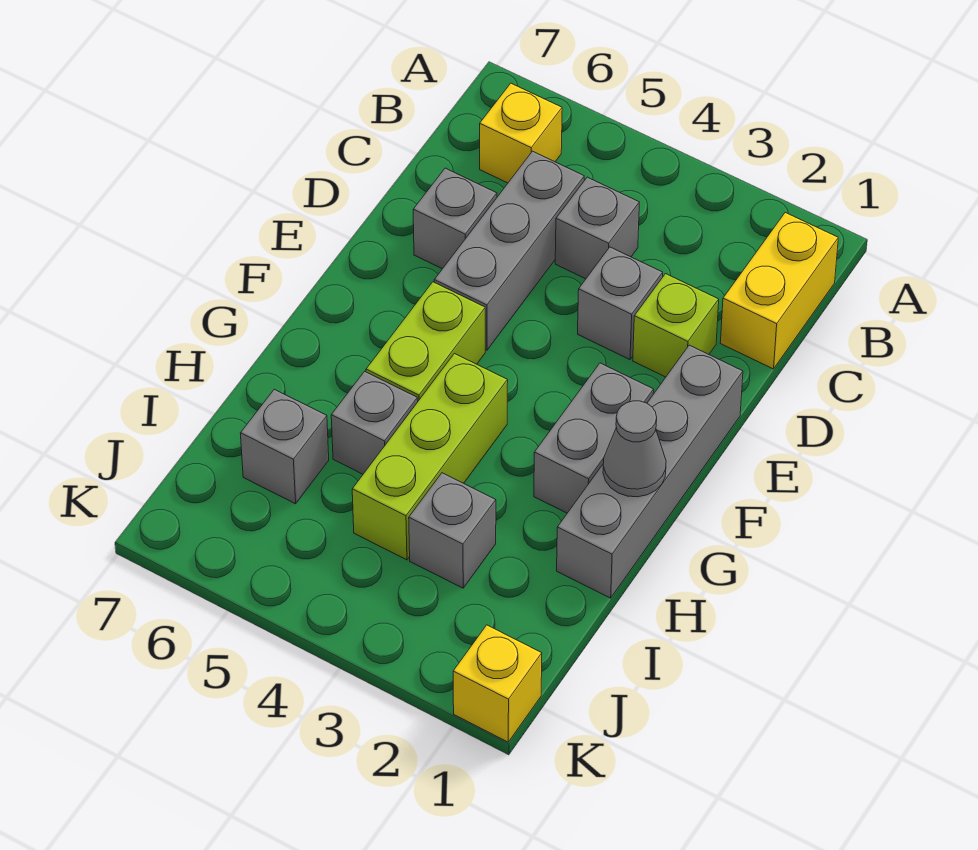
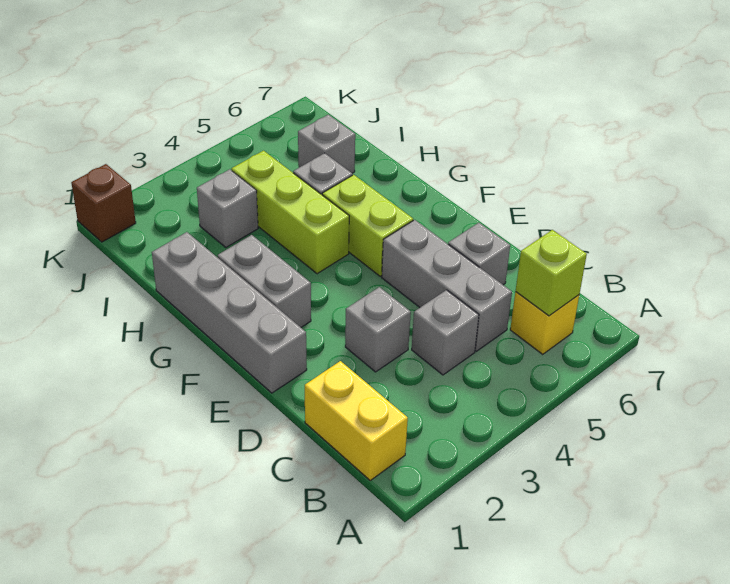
lime brick D2 level 1 -> lime brick B6 level 2
grey cone G1 level 2 -> none
yellow brick K1 level 1 -> brown brick K1 level 1

